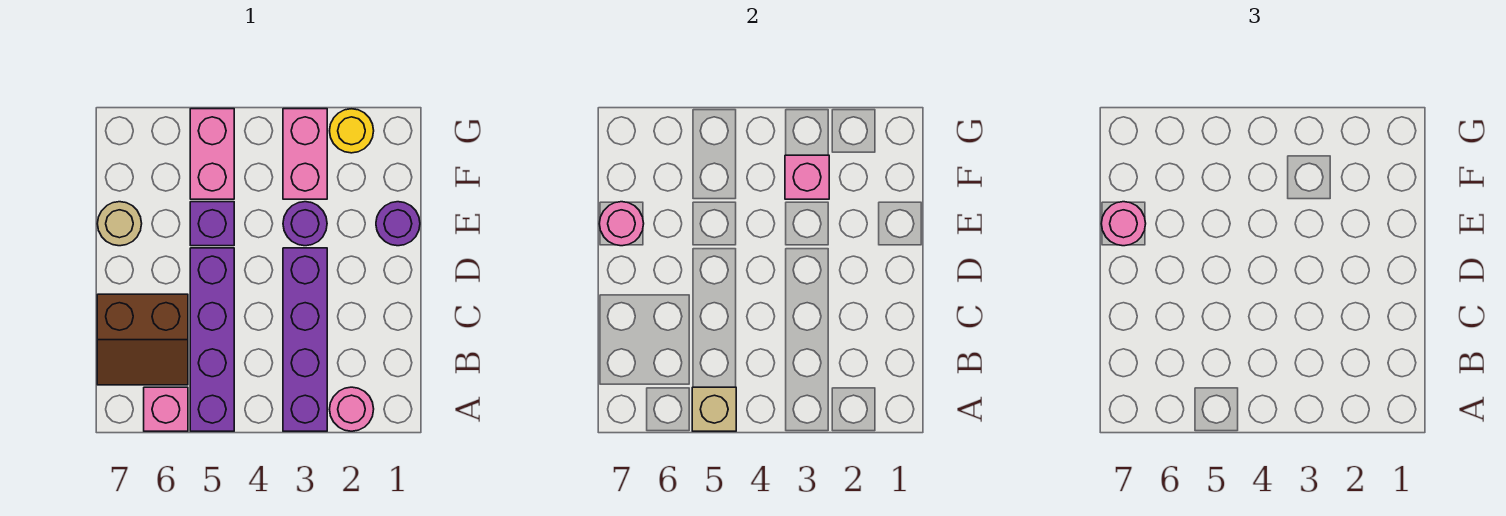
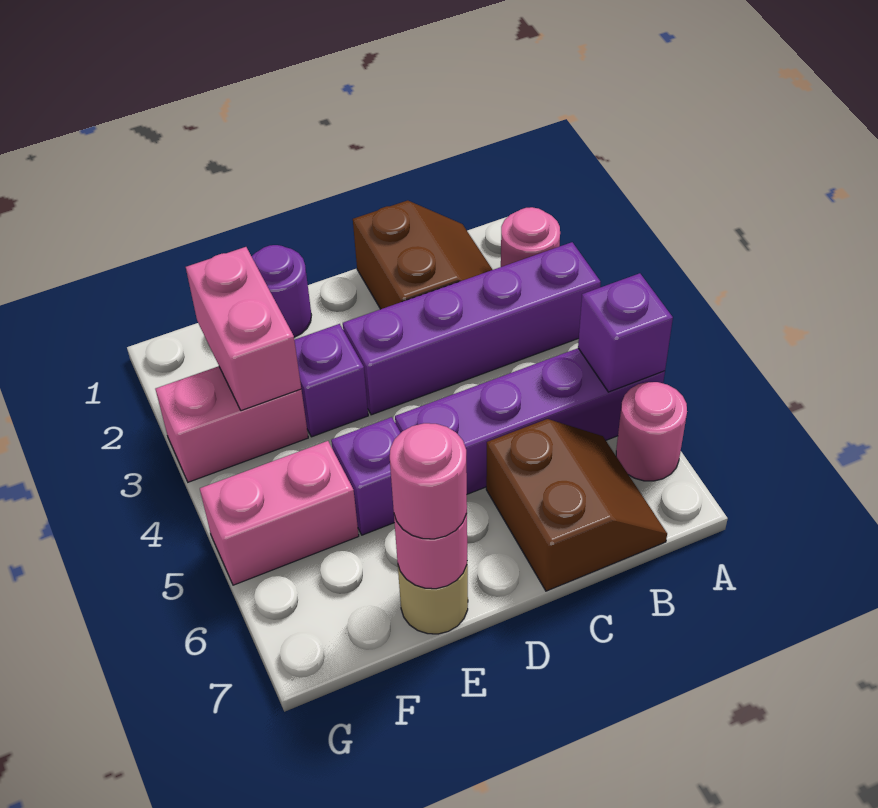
tan brick A5 level 2 -> purple brick A5 level 2
pink brick A6 level 1 -> pink round brick A6 level 1
none -> brown slope B1:C2 level 1 top C
purple round brick E3 level 1 -> purple brick E3 level 1
pink brick F3 level 2 -> pink brick F2:F3 level 2
yellow round brick G2 level 1 -> none

